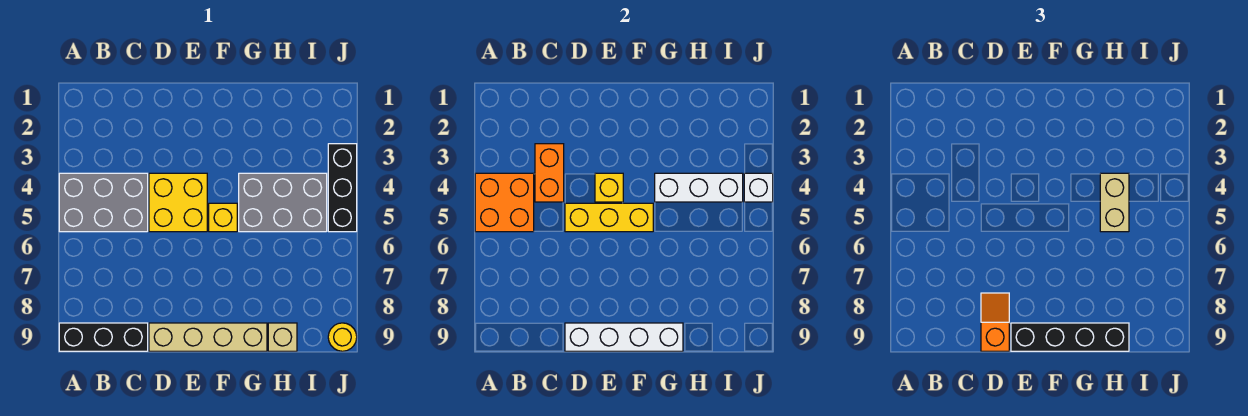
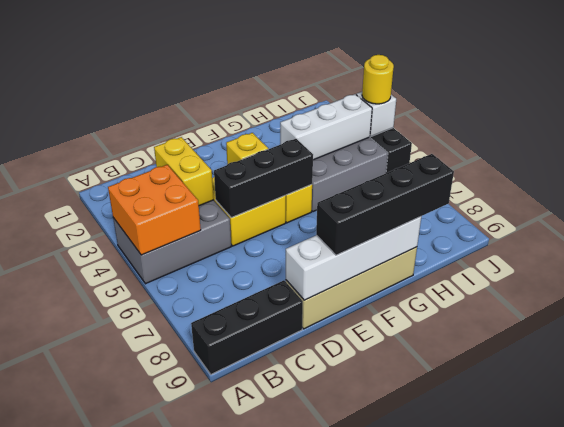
orange brick C3:C4 level 2 -> yellow brick C3:C4 level 2
yellow brick D5:F5 level 2 -> black brick D5:F5 level 2
orange slope D8:D9 level 3 top 9 -> none
tan brick H4:H5 level 3 -> none
tan brick H9 level 1 -> none
yellow round brick J9 level 1 -> yellow round brick J4 level 3

